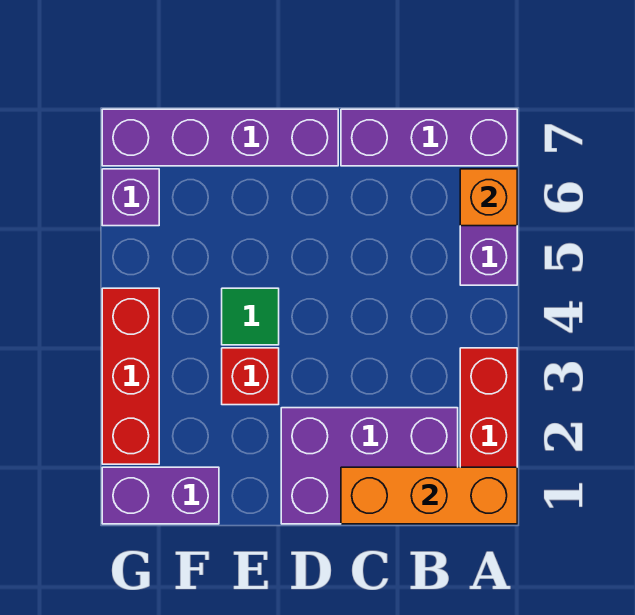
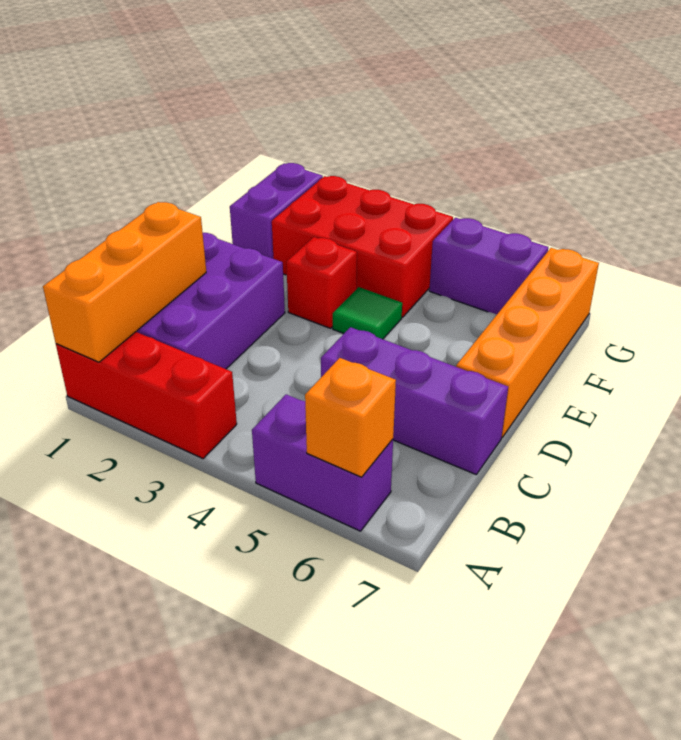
purple brick A7:C7 level 1 -> purple brick C5:C7 level 1
purple brick D7:G7 level 1 -> orange brick D7:G7 level 1
red brick G2:G4 level 1 -> red brick F2:G4 level 1
purple brick G6 level 1 -> purple brick G5:G6 level 1

